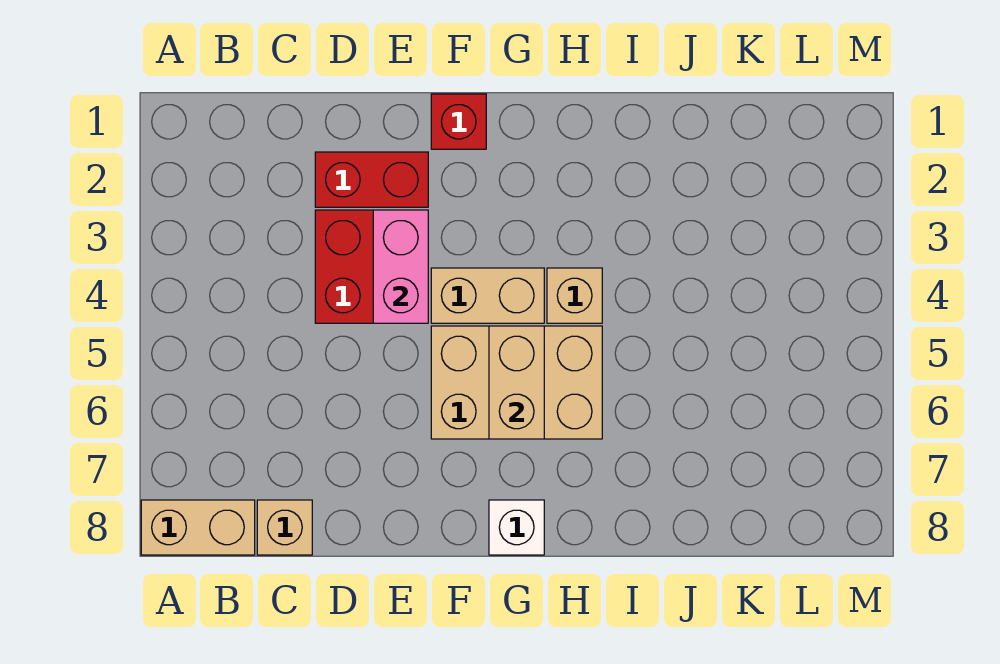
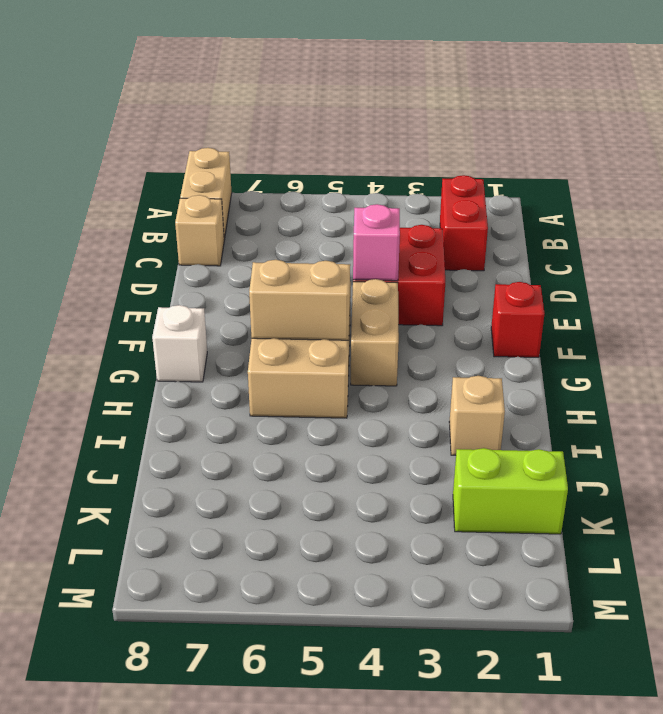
red brick D2:E2 level 1 -> red brick B2:C2 level 1
pink brick E3:E4 level 2 -> pink brick E4 level 2
tan brick H4 level 1 -> tan brick I2 level 1
none -> lime brick K1:K2 level 1

